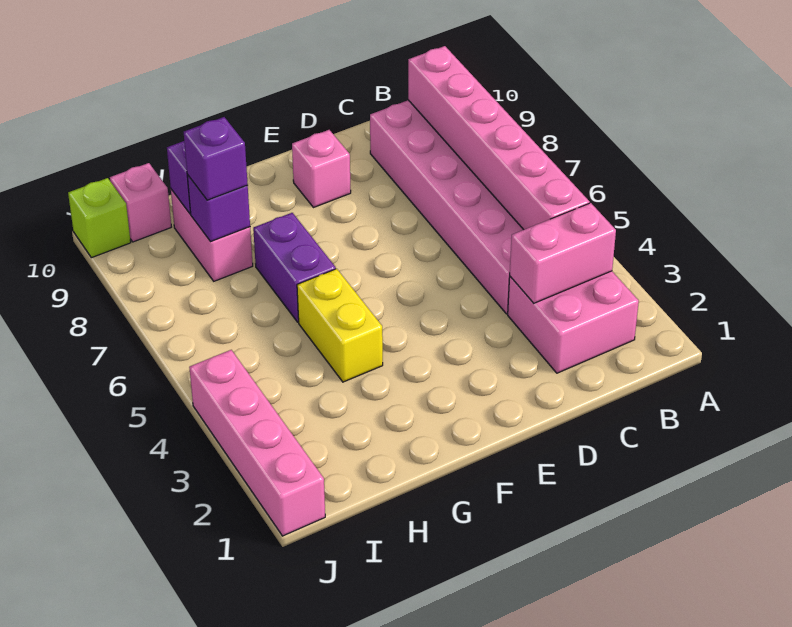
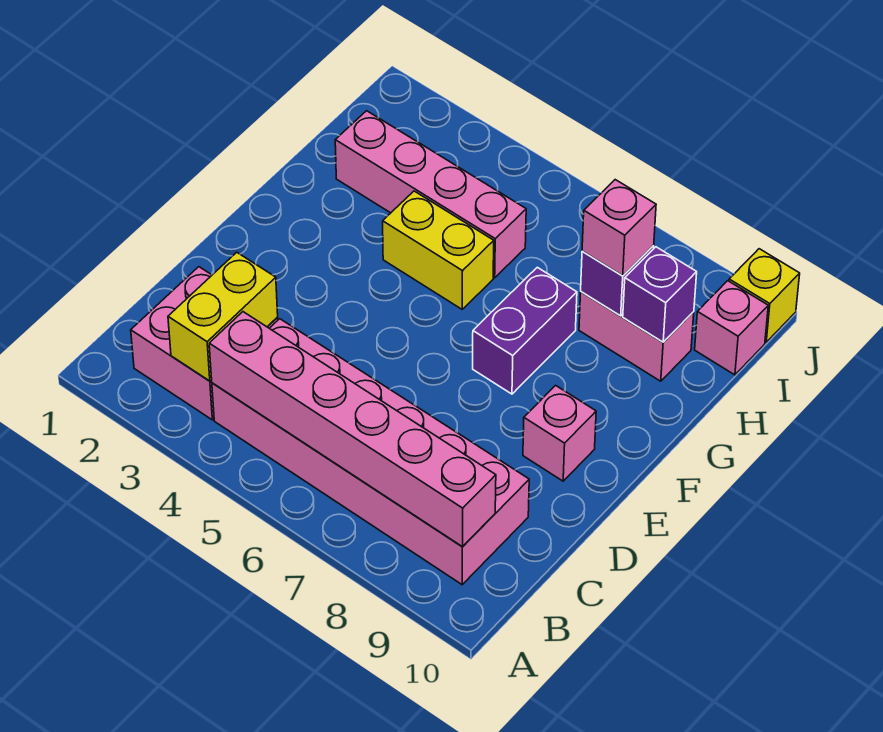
pink brick B3:C3 level 2 -> yellow brick B3:C3 level 2
purple brick G6:G7 level 1 -> purple brick F7:G7 level 1
purple brick H8 level 3 -> pink brick H8 level 3
pink brick J1:J4 level 1 -> pink brick H2:H5 level 1
lime brick J10 level 1 -> yellow brick J10 level 1

